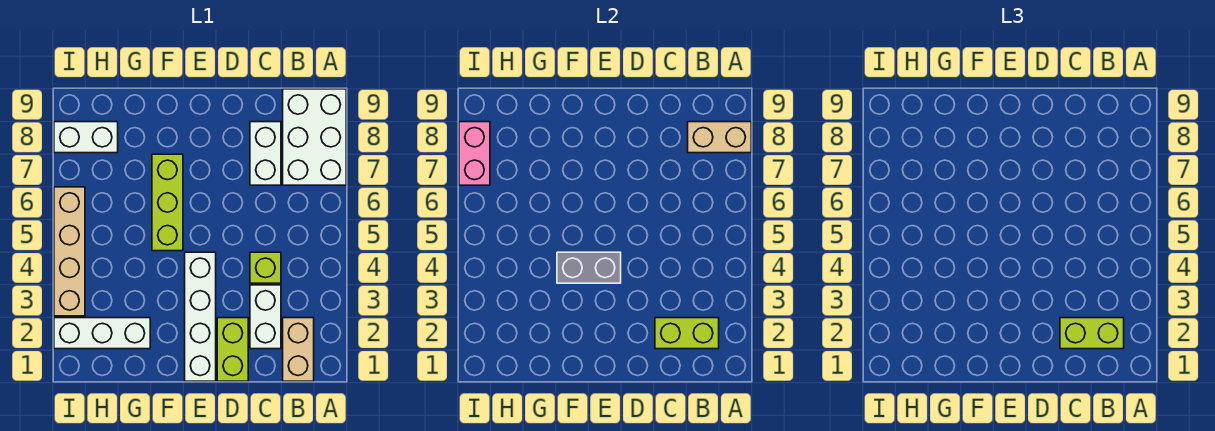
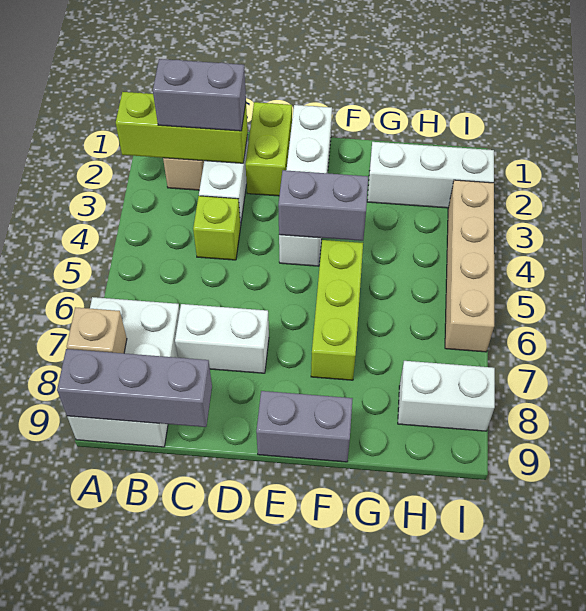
tan brick A8:B8 level 2 -> tan brick A8 level 2
none -> grey brick A9:C9 level 2
lime brick B2:C2 level 2 -> lime brick A2:C2 level 2
lime brick B2:C2 level 3 -> grey brick B2:C2 level 3
white brick C7:C8 level 1 -> white brick C7:D7 level 1
none -> grey brick E9:F9 level 1
pink brick I7:I8 level 2 -> none

